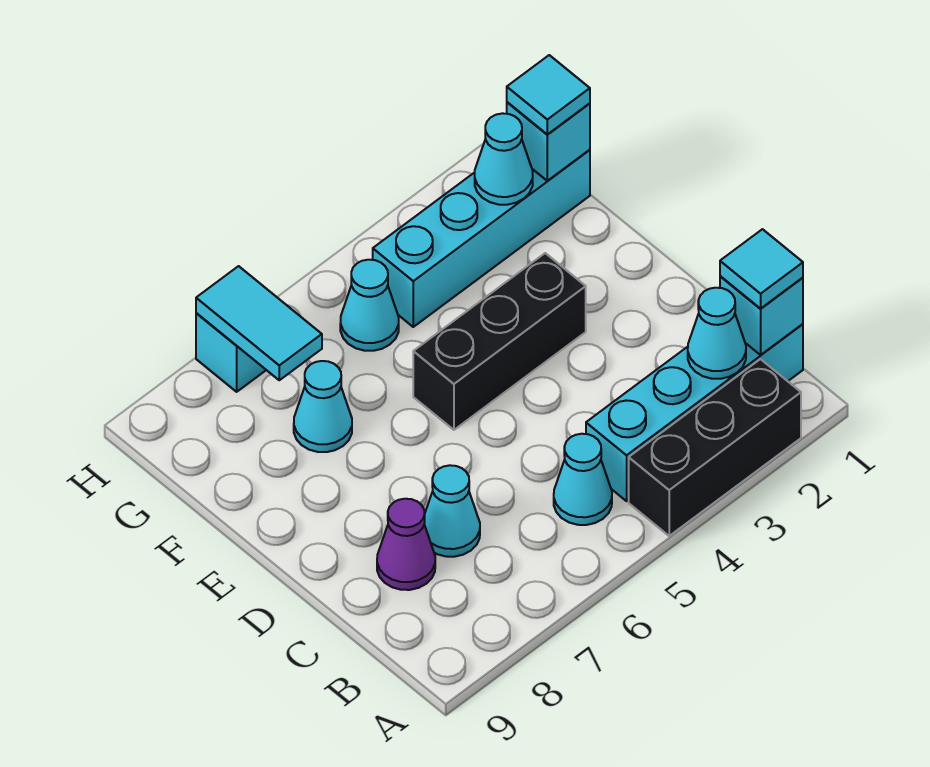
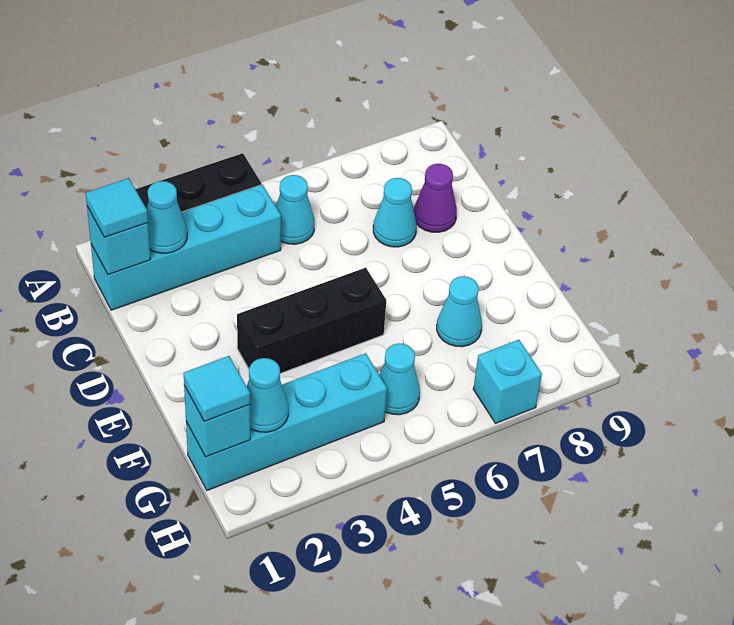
cyan tile G7:H7 level 2 -> none

